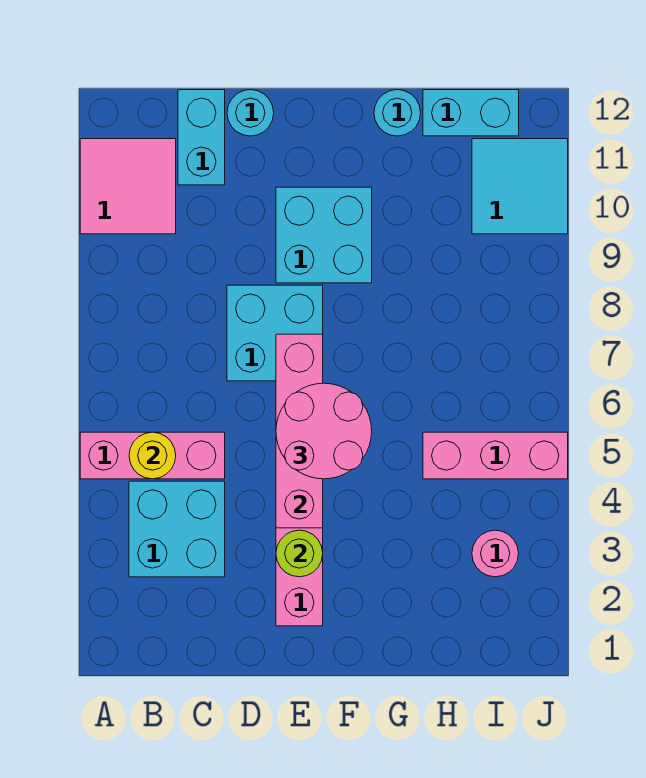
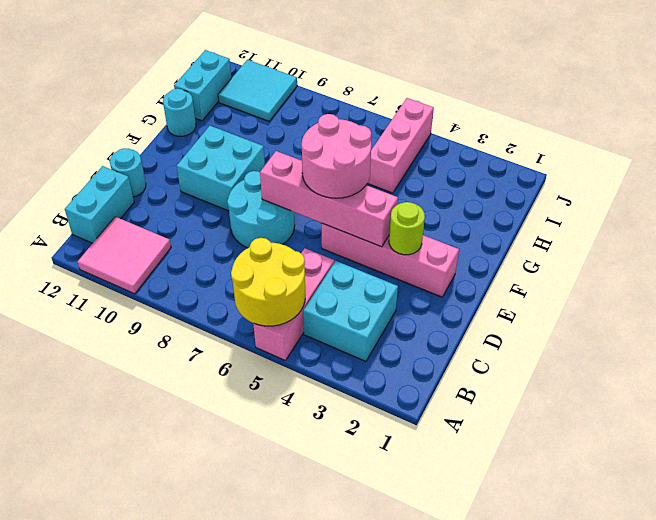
yellow round brick B5 level 2 -> yellow round brick A5:B6 level 2
cyan brick C11:C12 level 1 -> cyan brick B12:C12 level 1
cyan brick D7:E8 level 1 -> cyan round brick D7:E8 level 1
pink round brick I3 level 1 -> none

